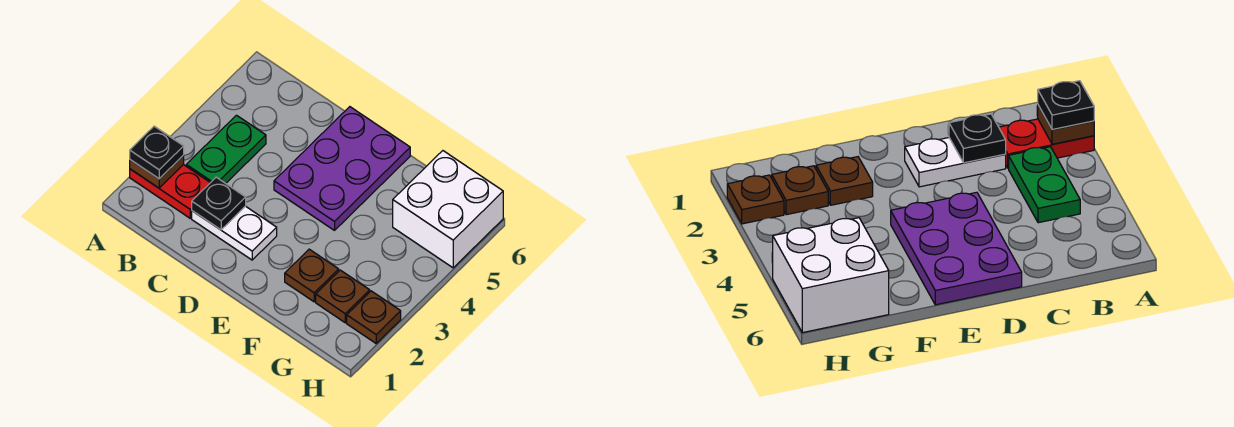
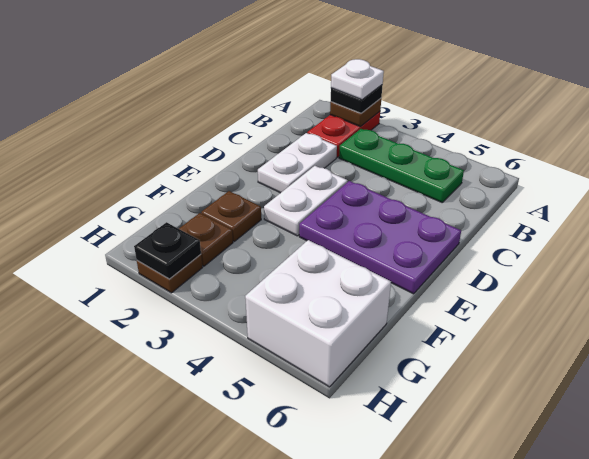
none -> white plate A2 level 4
green plate B3:B4 level 1 -> green plate B3:B5 level 1
black plate C2 level 2 -> black plate H2 level 2
none -> white plate D3:E3 level 1

